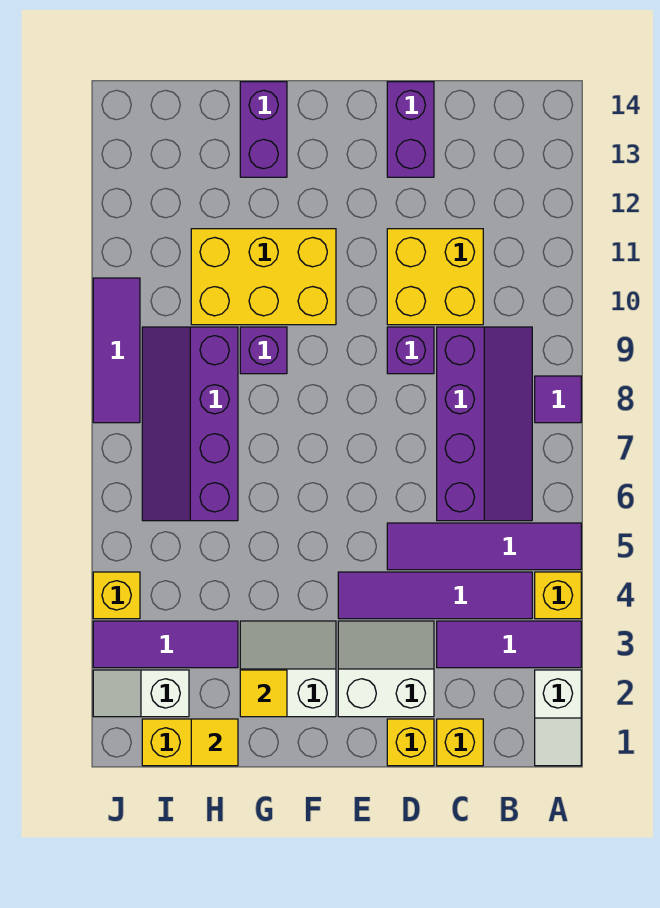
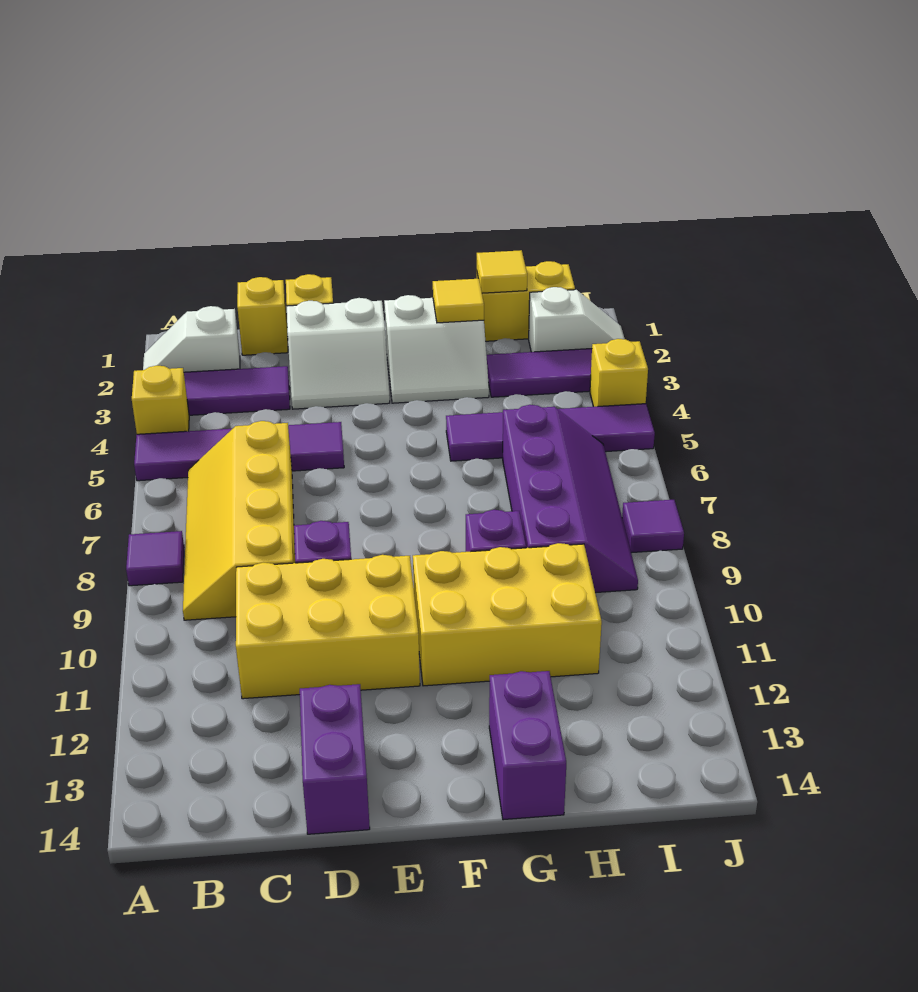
white slope A1:A2 level 1 top 2 -> white slope A2:B2 level 1 top B
purple tile B4:E4 level 1 -> purple tile G5:J5 level 1
purple slope B6:C9 level 1 top C -> yellow slope B6:C9 level 1 top C
yellow brick C10:D11 level 1 -> yellow brick C10:E11 level 1
purple tile J8:J10 level 1 -> purple tile J8 level 1

